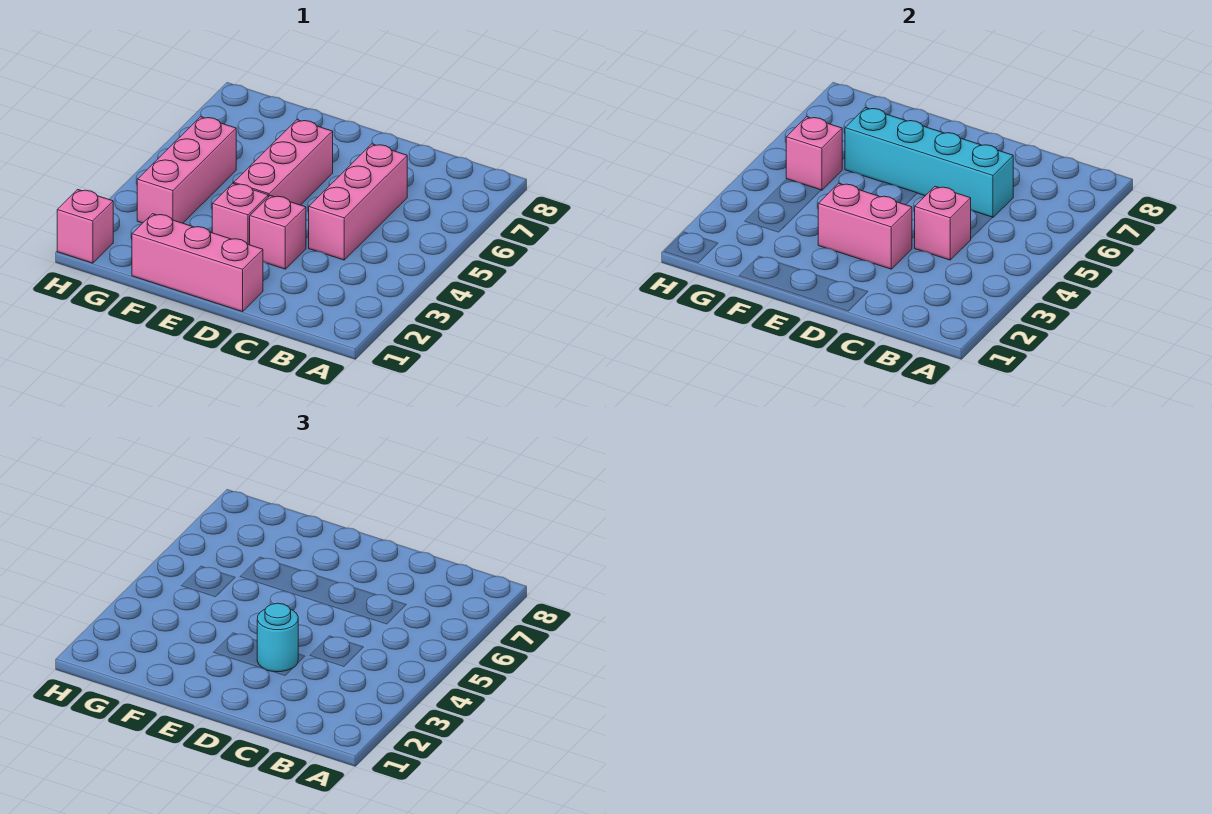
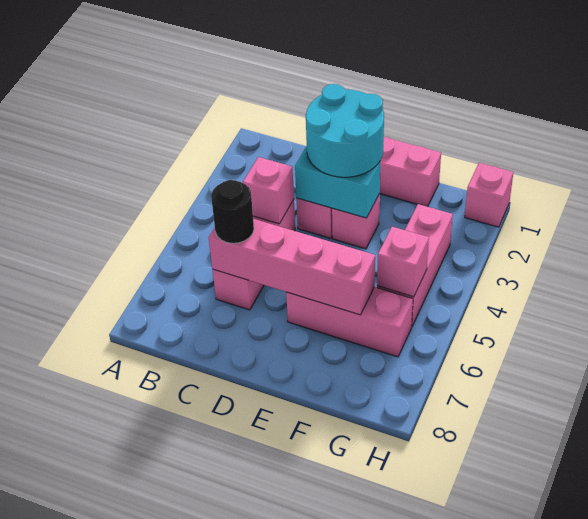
cyan brick C6:F6 level 2 -> pink brick C6:F6 level 2
none -> black round brick C6 level 3
pink brick D3:E3 level 2 -> cyan brick D3:E3 level 2
cyan round brick D3 level 3 -> cyan round brick D2:E3 level 3
pink brick E4:E6 level 1 -> pink brick E6:G6 level 1

